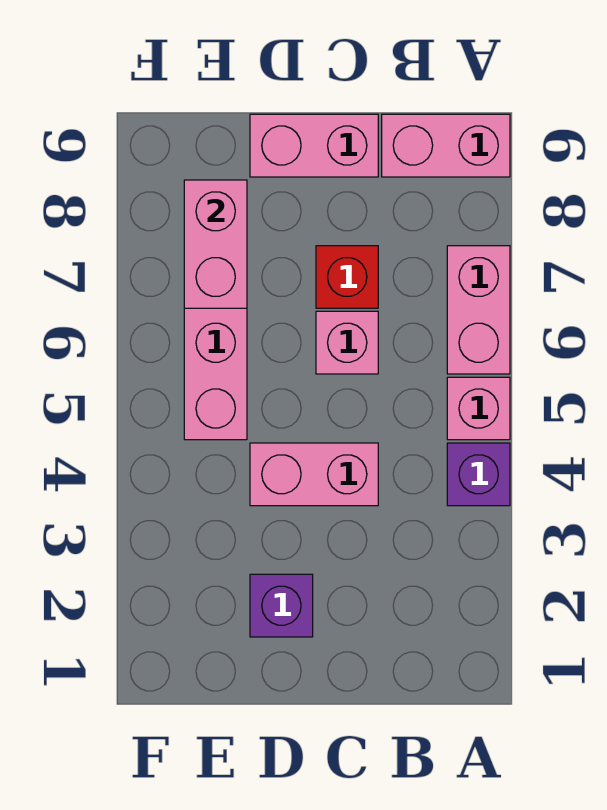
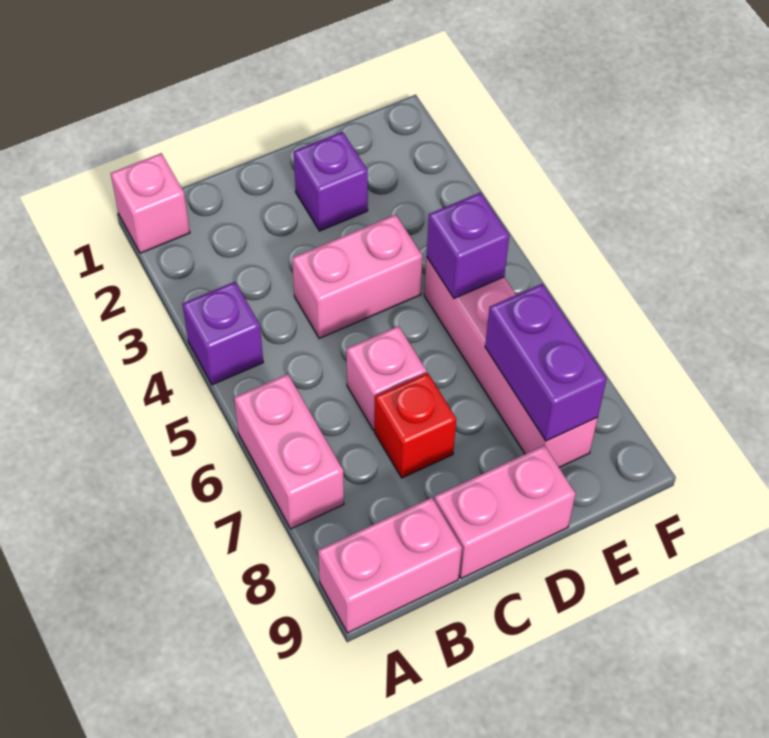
pink brick A5 level 1 -> pink brick A1 level 1
none -> purple brick E5 level 2
pink brick E7:E8 level 2 -> purple brick E7:E8 level 2

